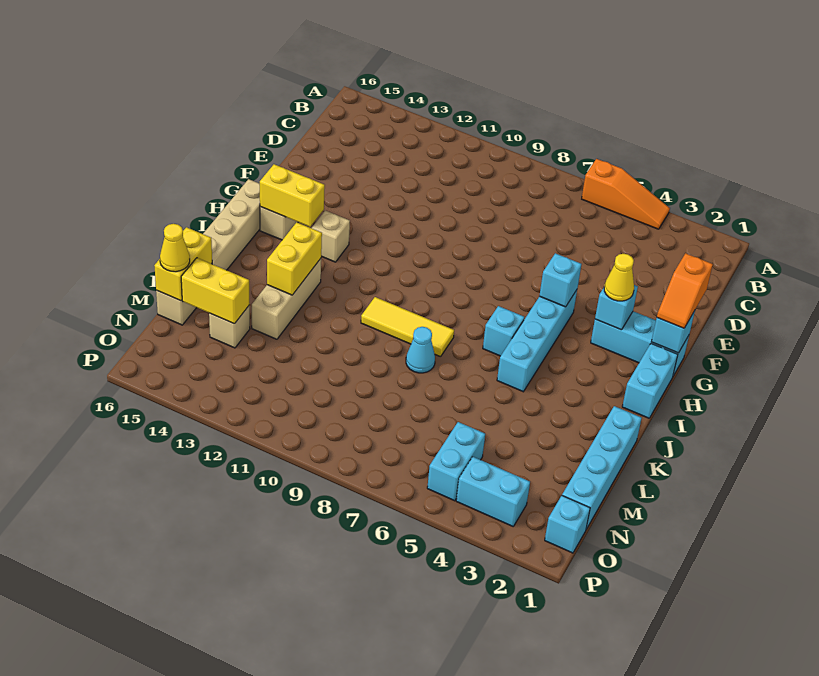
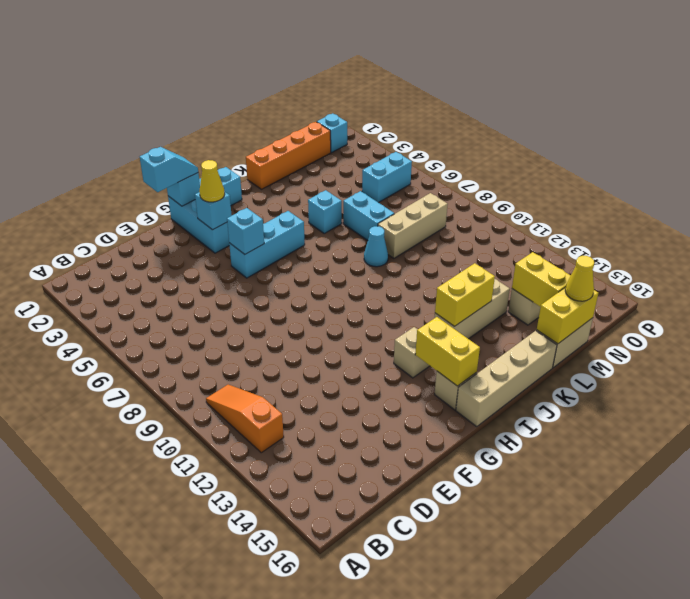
orange slope A4:A6 level 1 top 6 -> orange slope B10:B12 level 1 top 12
orange slope F1:G1 level 3 top F -> cyan slope F1:G1 level 3 top F
cyan brick G5:J5 level 1 -> cyan brick G5:I5 level 1
cyan brick I6 level 1 -> cyan brick K5 level 1
yellow tile J8:J10 level 1 -> none
cyan brick K1:N1 level 1 -> orange brick K1:N1 level 1
none -> tan brick L8:N8 level 1
cyan brick O3:O4 level 1 -> cyan brick L6:L7 level 1

